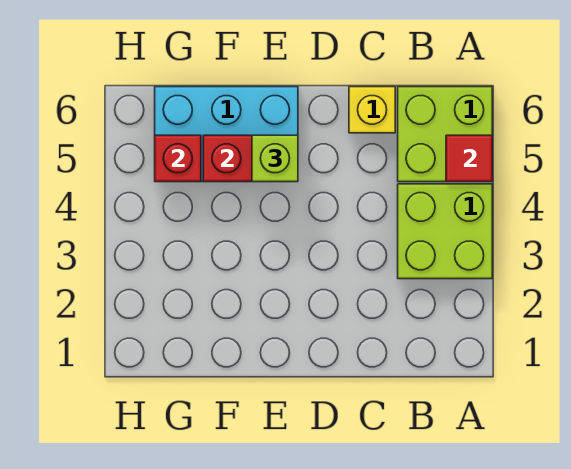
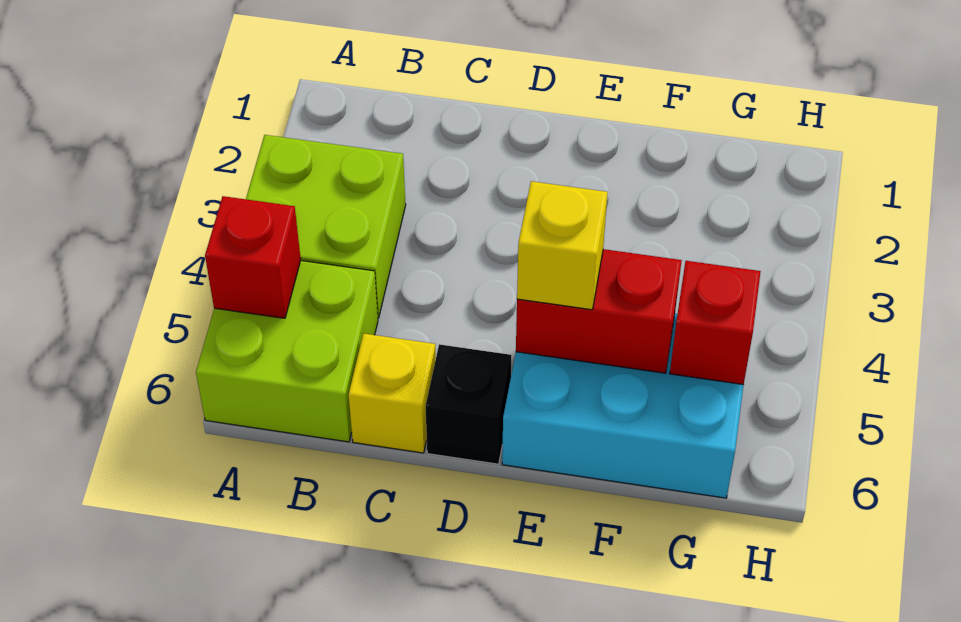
red tile A5 level 2 -> red brick A5 level 2
none -> black brick D6 level 1
lime brick E5 level 3 -> yellow brick E5 level 3

